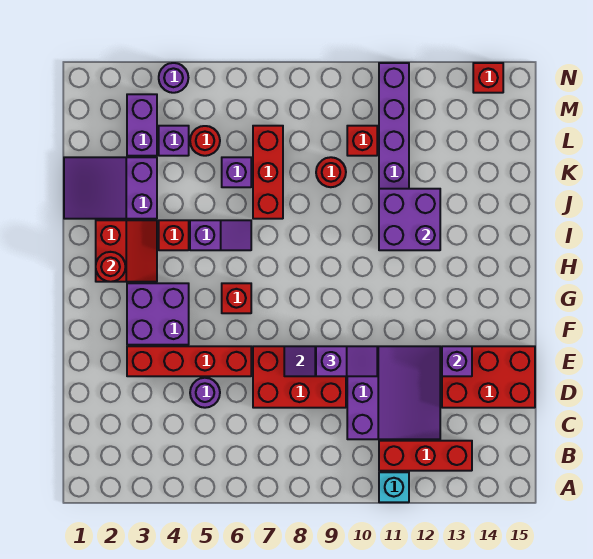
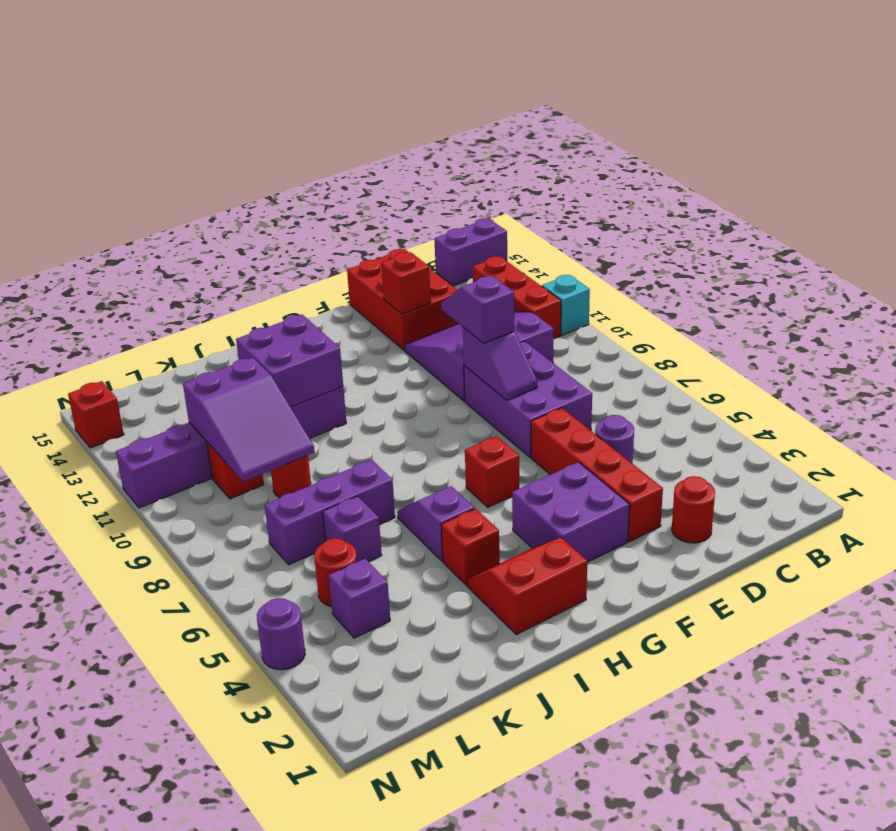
red brick D7:E9 level 1 -> purple brick D7:E9 level 1
purple brick E13 level 2 -> red brick E13 level 2
red round brick H2 level 2 -> red round brick D2 level 1
purple slope J1:K3 level 1 top 3 -> purple slope K9:L11 level 2 top 11
red brick J7:L7 level 1 -> purple brick J7:L7 level 1
purple brick L3:M3 level 1 -> purple brick A15:B15 level 1

